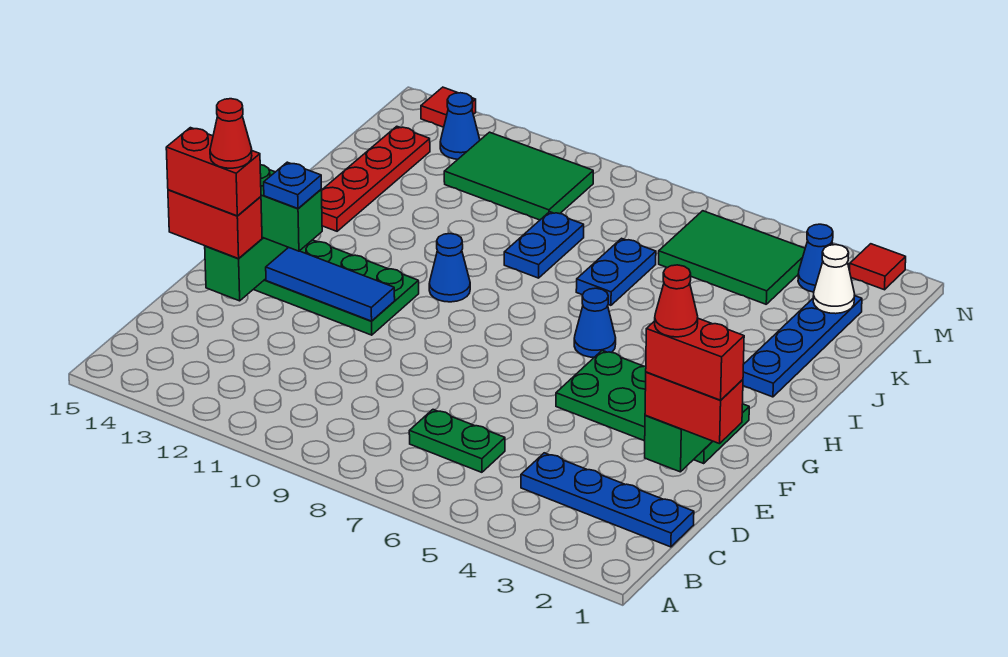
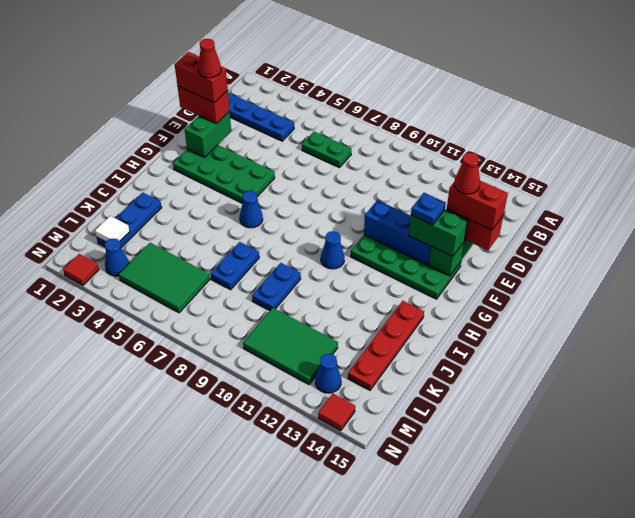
blue tile F11:F13 level 2 -> blue brick F11:F13 level 2
blue plate I2:L2 level 1 -> blue plate J2:L2 level 1
white cone L2 level 2 -> white tile L2 level 2

